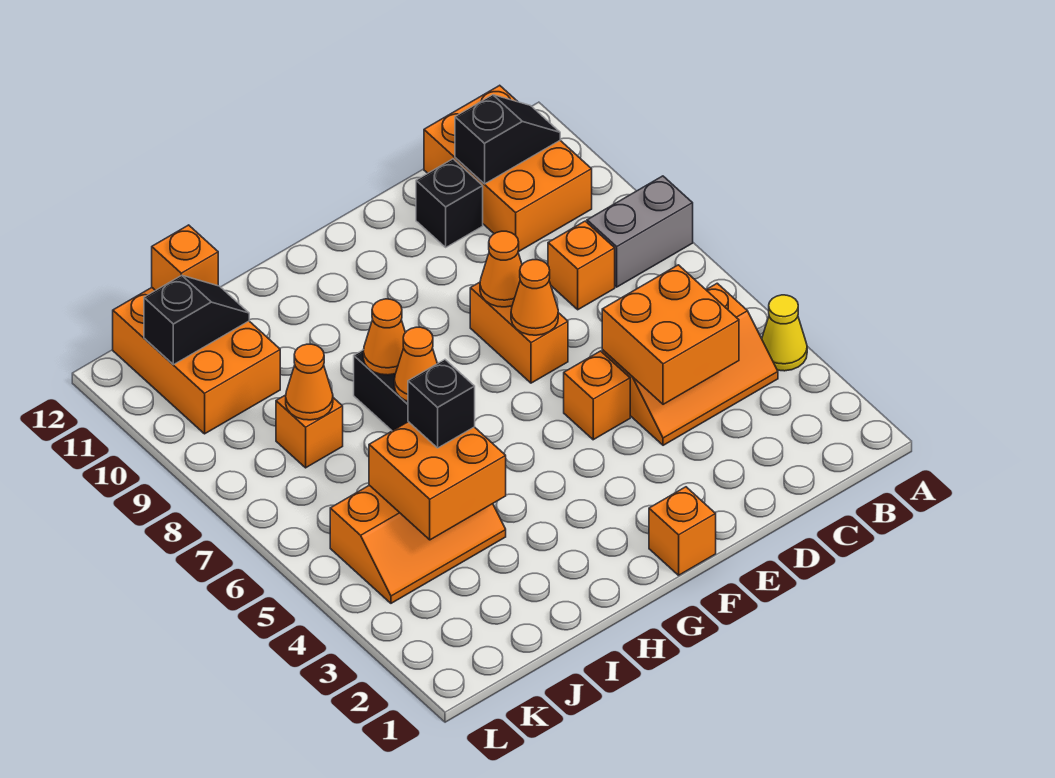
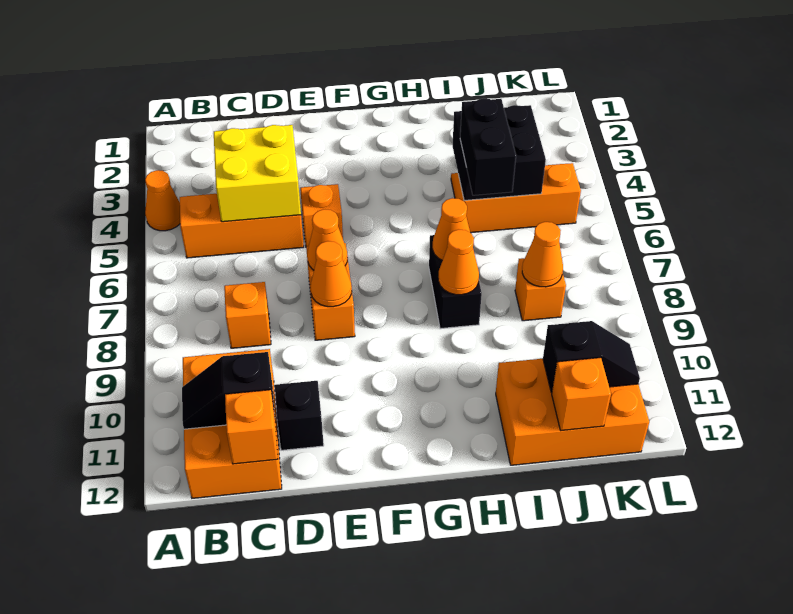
yellow cone A4 level 1 -> orange cone A4 level 1
grey brick A8:B8 level 1 -> none
orange brick C4:D5 level 2 -> yellow brick C4:D5 level 2
orange brick F1 level 1 -> orange brick C12 level 2
orange brick I4:J5 level 2 -> black brick I4:J5 level 2
black brick I5 level 3 -> black brick I5:I6 level 3
orange brick J10:K12 level 1 -> orange brick I11:K12 level 1
black slope J11:K11 level 2 top K -> black slope J11:K11 level 2 top J

